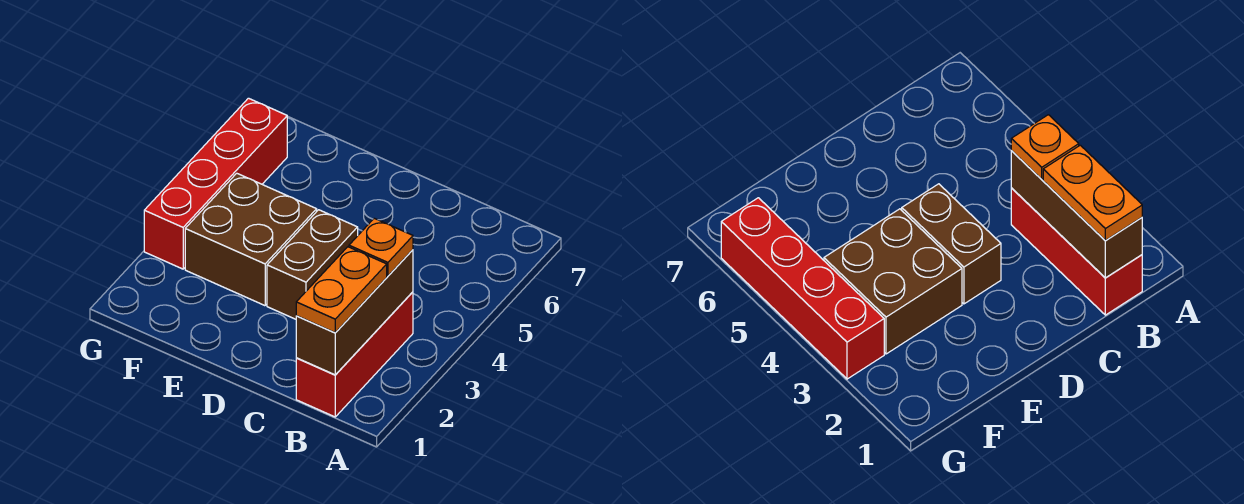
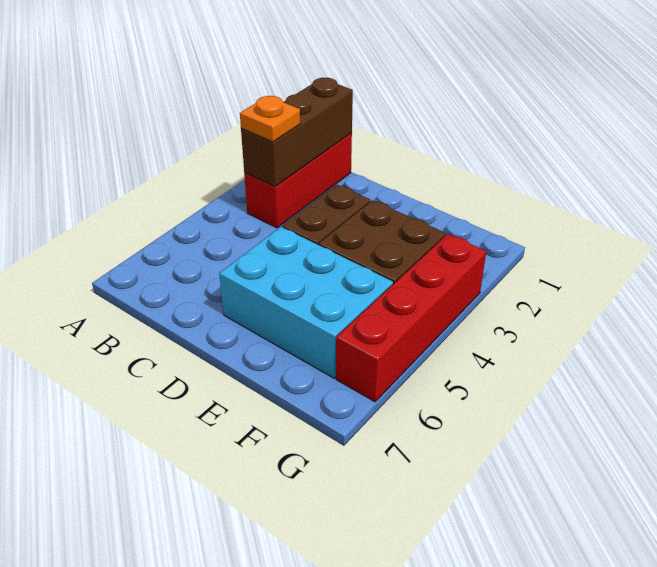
orange plate B1:B2 level 3 -> none
none -> cyan brick D5:F6 level 1

